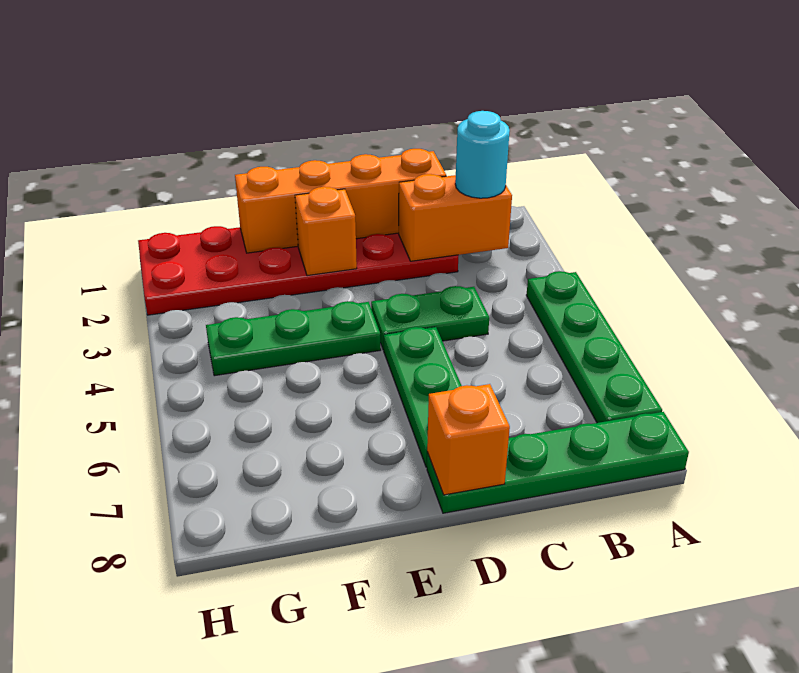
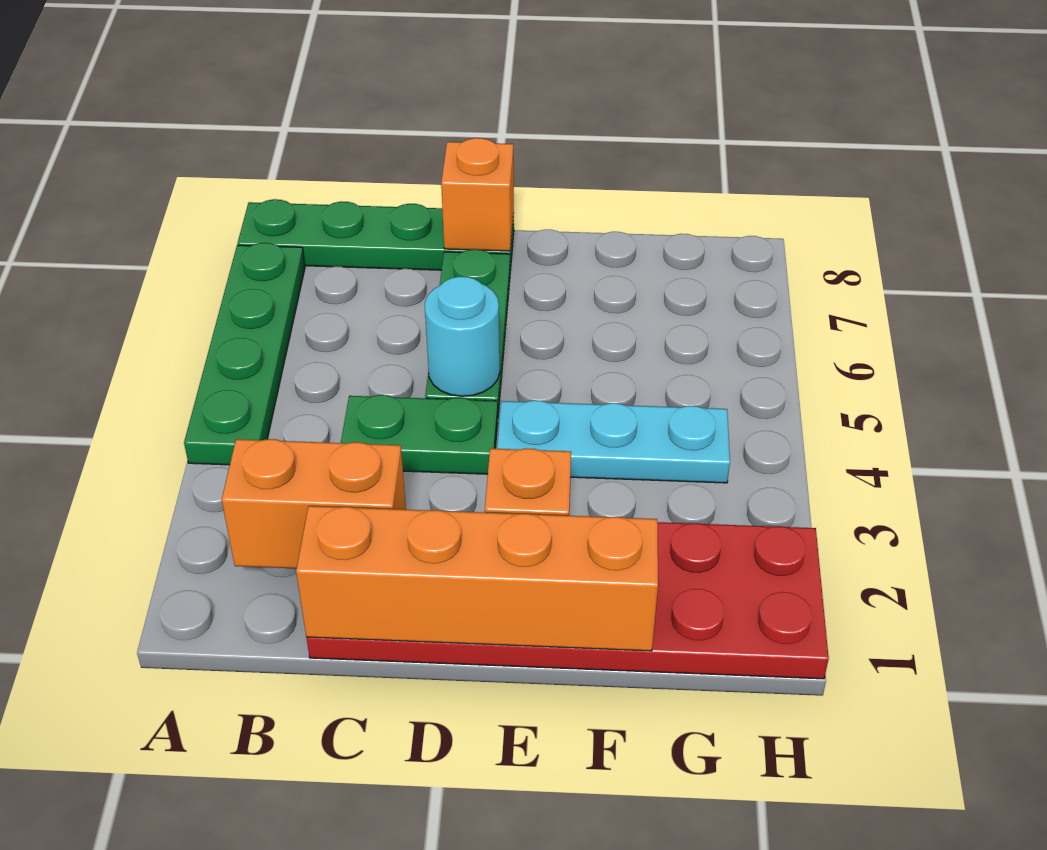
cyan round brick B2 level 3 -> cyan round brick D5 level 2
green plate E4:G4 level 1 -> cyan plate E4:G4 level 1

